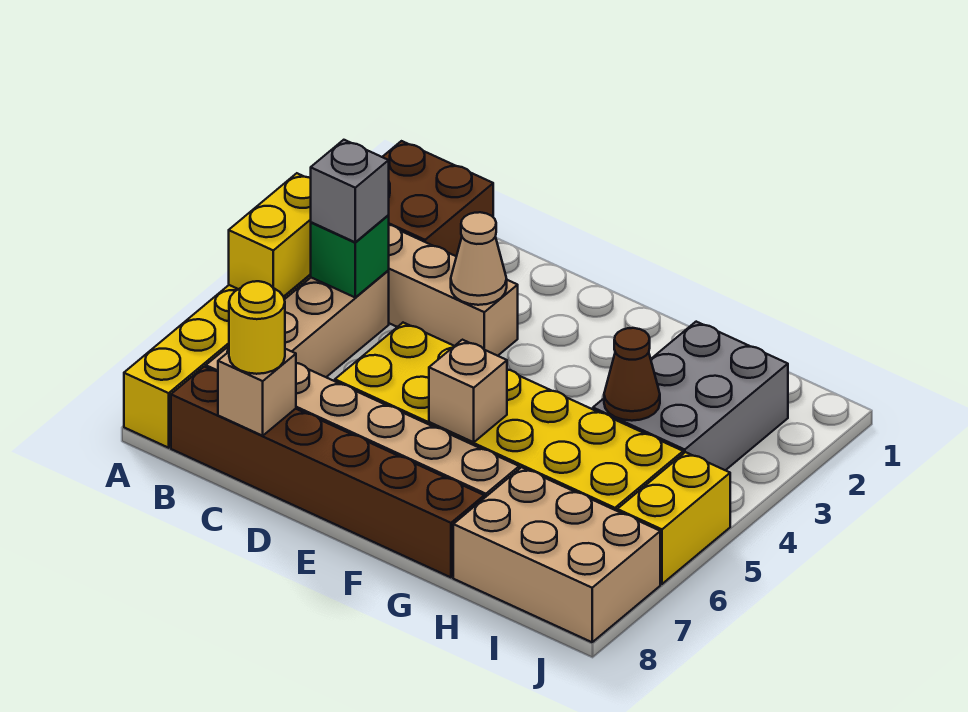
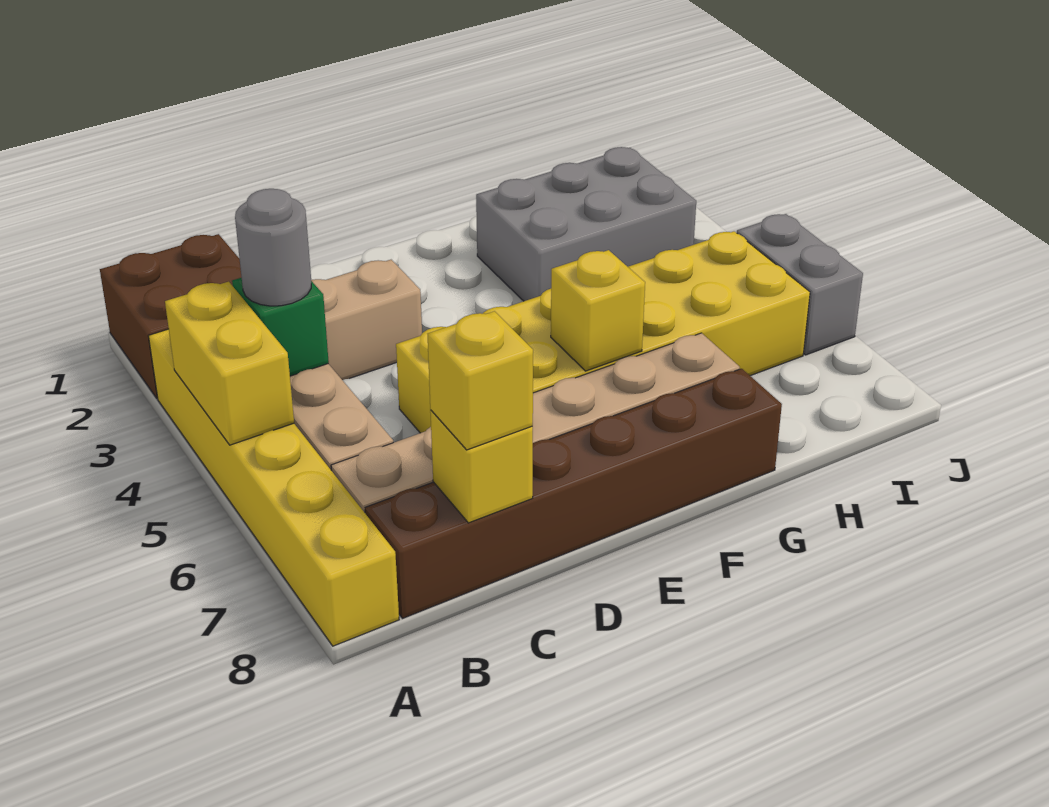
grey brick B4 level 3 -> grey round brick B4 level 3
tan brick C8 level 2 -> yellow brick C8 level 2
yellow round brick C8 level 3 -> yellow brick C8 level 3
tan cone D3 level 2 -> none
tan brick F6 level 2 -> yellow brick F6 level 2
grey brick H2:I4 level 1 -> grey brick G2:I3 level 1
brown cone H4 level 2 -> none
tan brick H7:J8 level 1 -> none
yellow brick J5:J6 level 1 -> grey brick J5:J6 level 1

